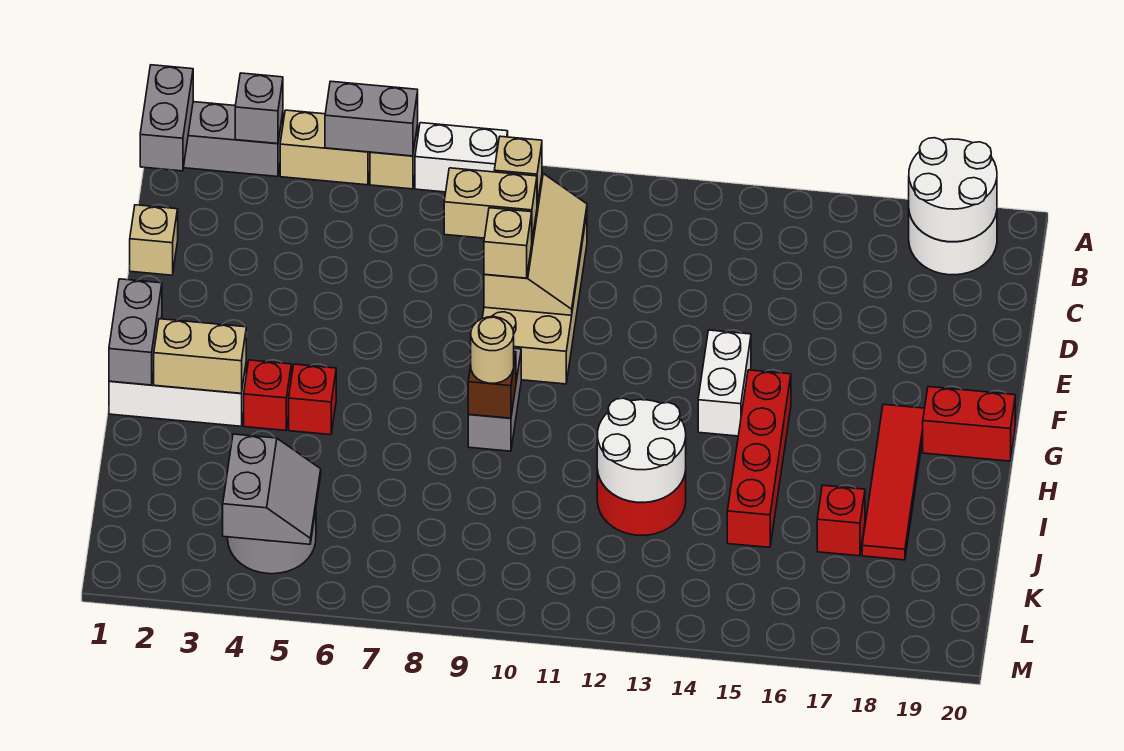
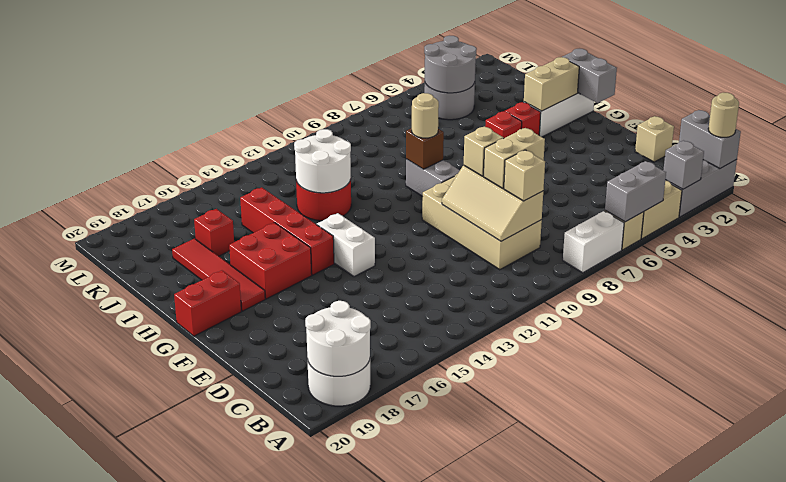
none -> tan round brick A1 level 3
none -> red brick G16:H17 level 1
grey slope K4:L5 level 2 top 4 -> grey round brick K4:L5 level 2

